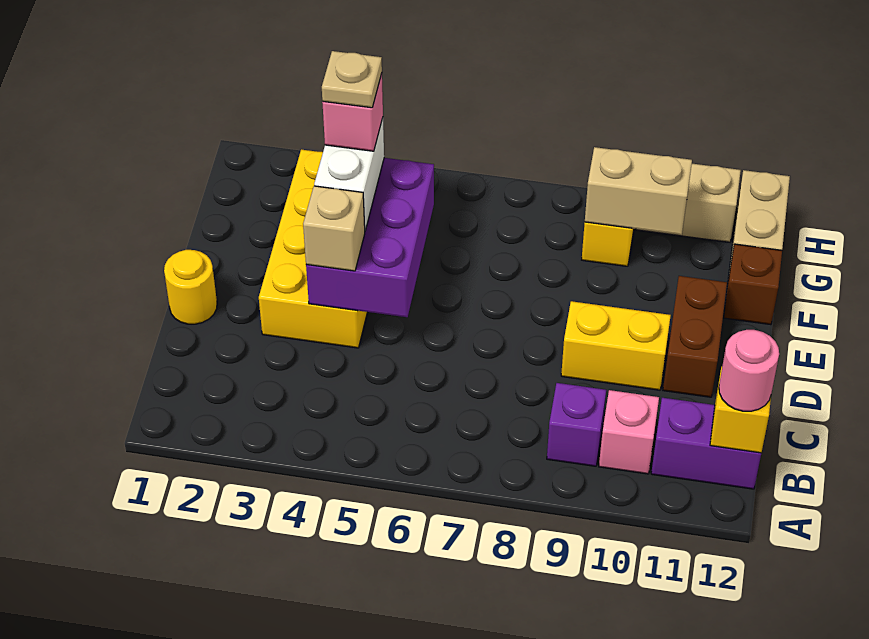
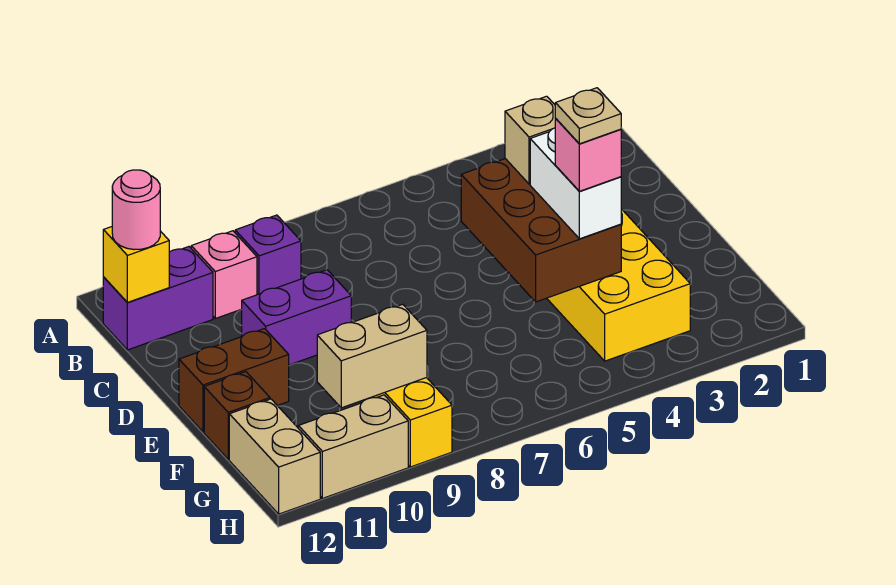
yellow round brick D1 level 1 -> none
purple brick D4:F5 level 2 -> brown brick D4:F5 level 2
yellow brick D9:D10 level 1 -> purple brick D9:D10 level 1
brown brick D11:E11 level 1 -> brown brick E11:E12 level 1

